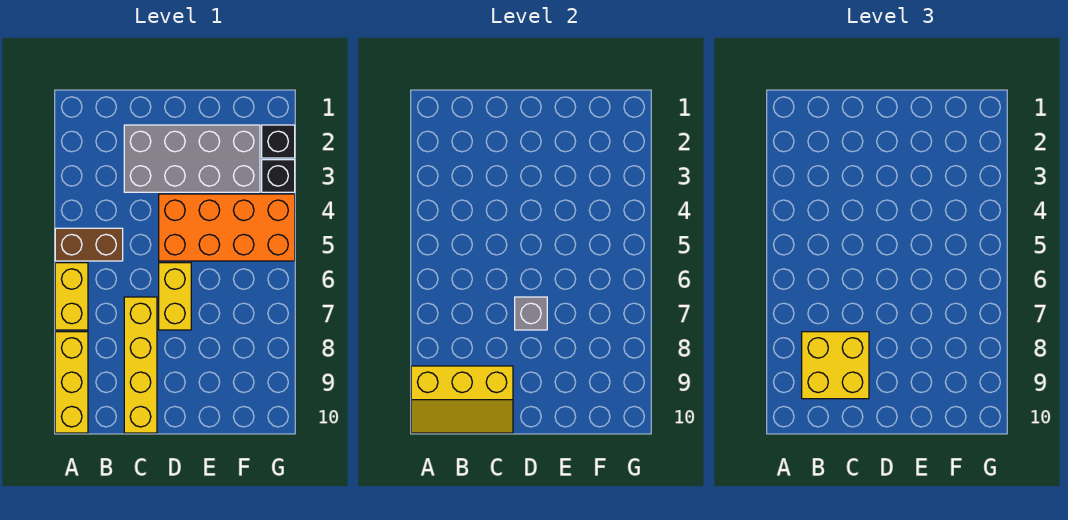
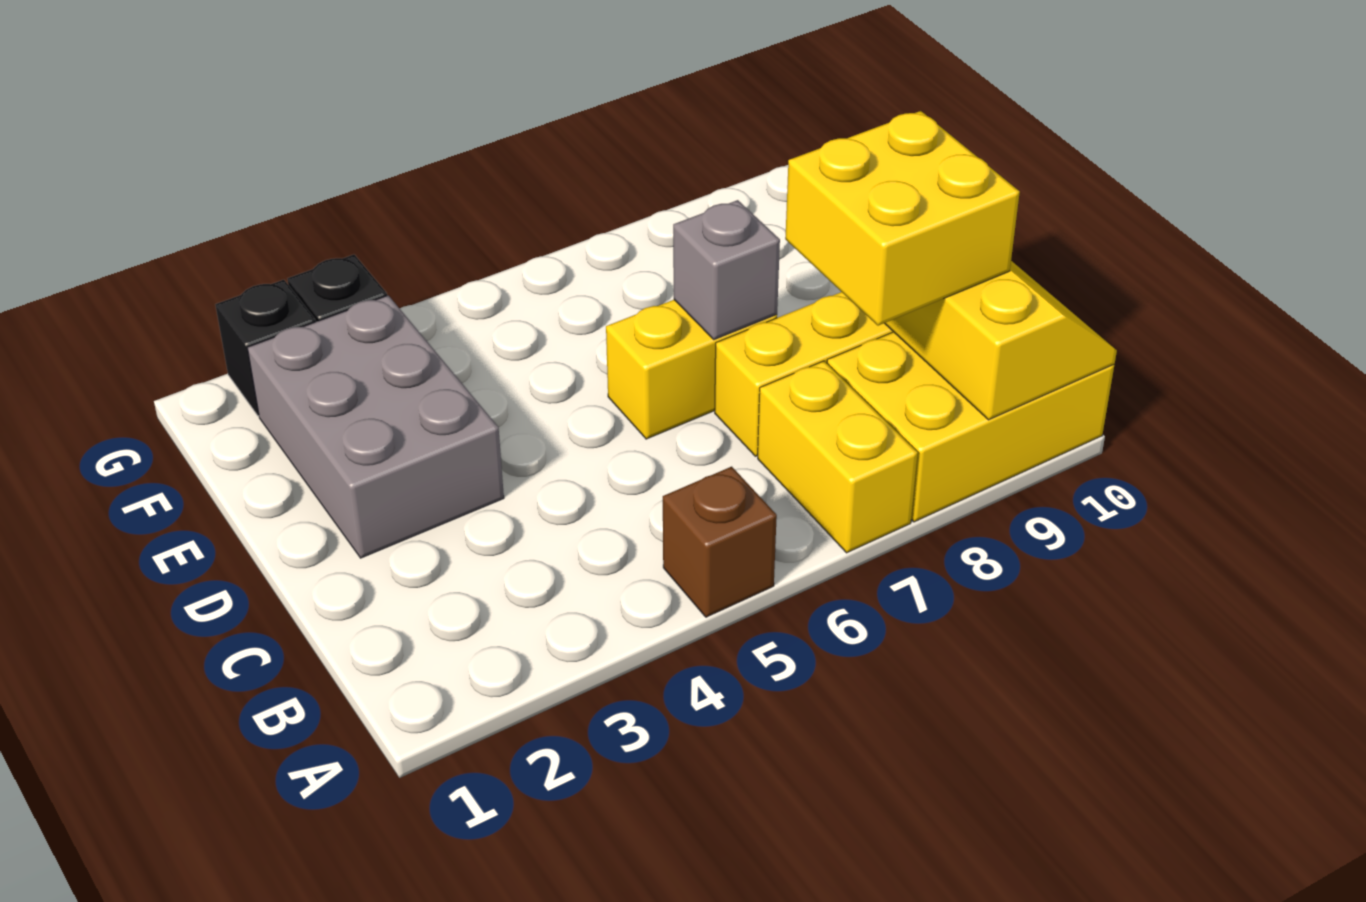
brown brick A5:B5 level 1 -> brown brick A5 level 1
yellow brick A6:A7 level 1 -> yellow brick A7:B7 level 1
yellow brick A8:A10 level 1 -> yellow brick A8:B10 level 1
grey brick C2:F3 level 1 -> grey brick D2:F3 level 1
orange brick D4:G5 level 1 -> none

